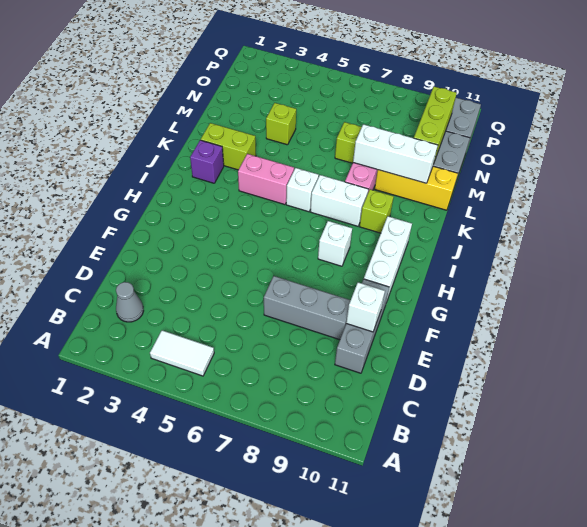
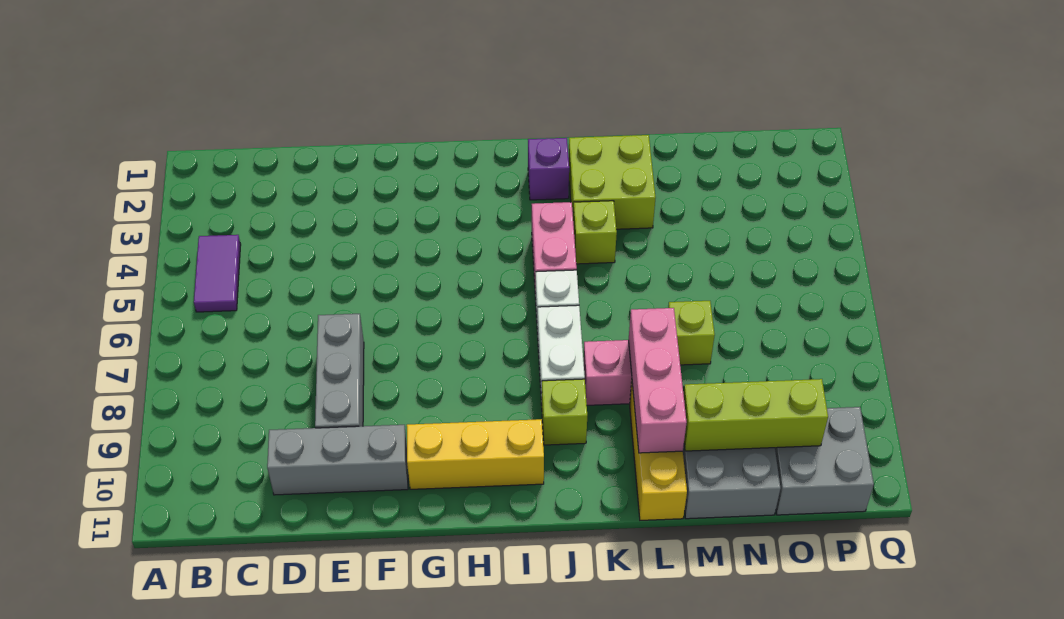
white tile B4:B5 level 1 -> purple tile B4:B5 level 1
grey cone C2 level 1 -> none
white brick E10 level 2 -> none
white brick G10:I10 level 1 -> yellow brick G10:I10 level 1
white brick H8 level 1 -> none
lime brick K2:K3 level 1 -> lime brick K2:L3 level 1
white brick L8:L10 level 2 -> pink brick L8:L10 level 2
lime brick M4 level 1 -> lime brick K4 level 1

